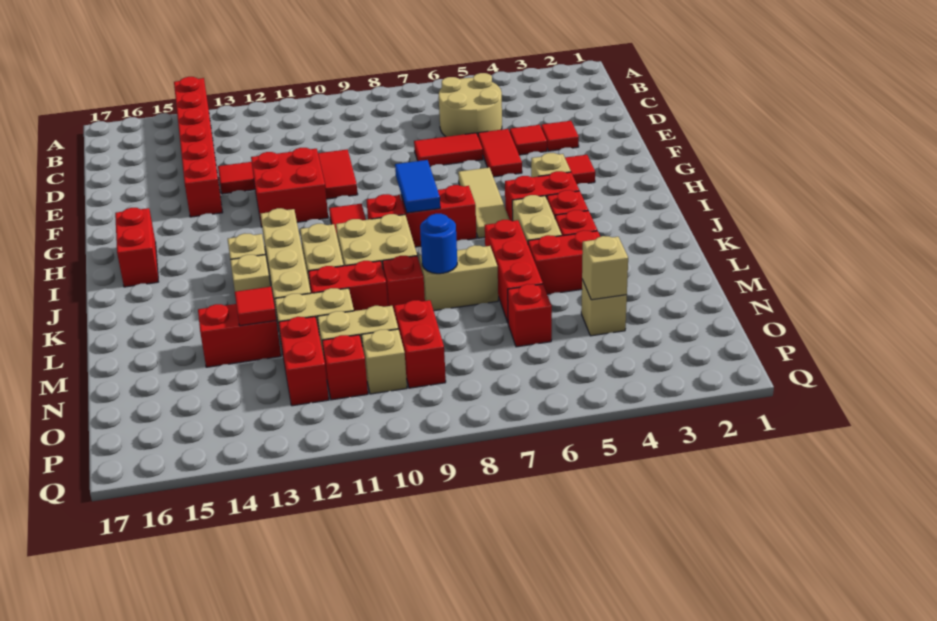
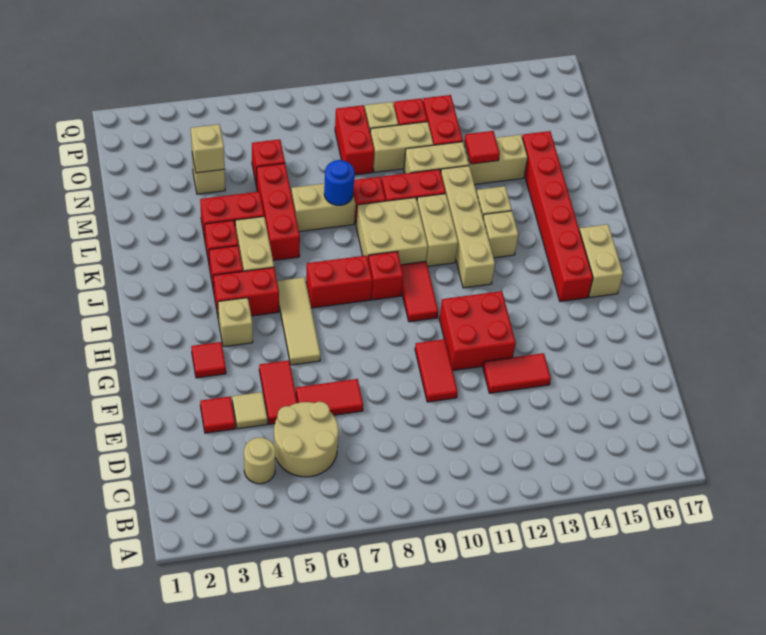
red brick A14:F14 level 1 -> red brick H15:M15 level 1
none -> tan round brick C4 level 1
red tile E4 level 1 -> tan tile E4 level 1
blue tile H8:I8 level 2 -> none
red brick H16:I16 level 1 -> tan brick H16:I16 level 1
red brick M13:M14 level 1 -> tan brick M13:M14 level 1

